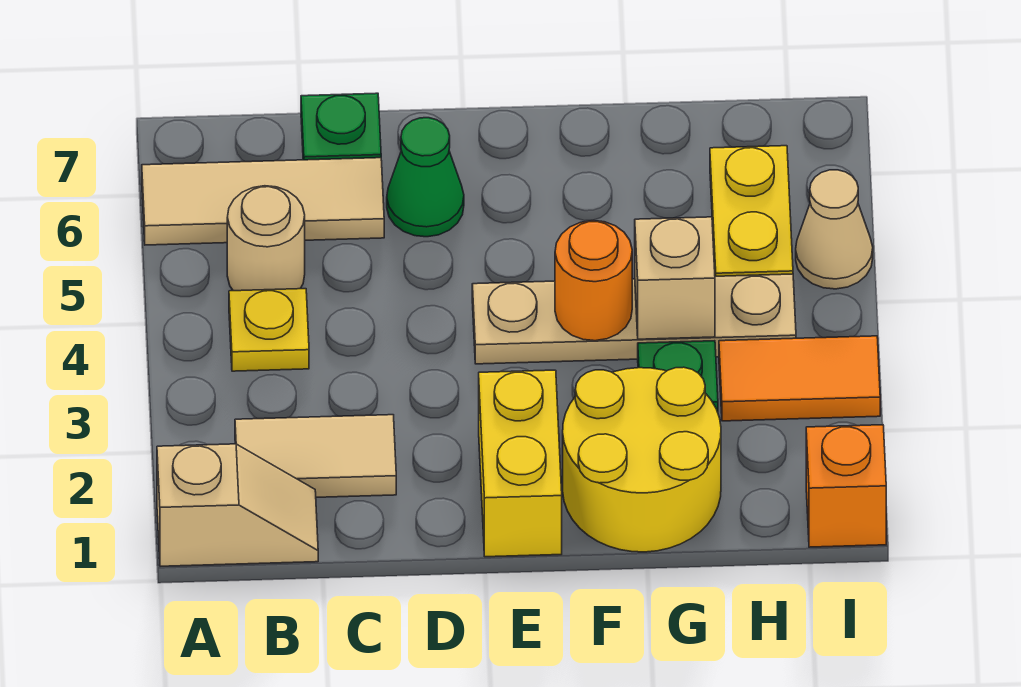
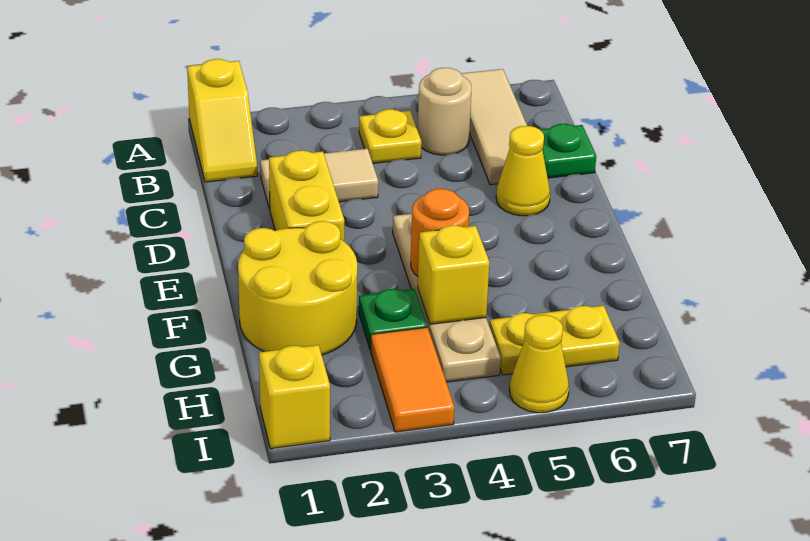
tan slope A1:B1 level 1 top A -> yellow slope A1:B1 level 1 top A
tan tile B2:C2 level 1 -> tan tile C2:C3 level 1
green cone D6 level 1 -> yellow cone D6 level 1
yellow brick E1:E2 level 1 -> yellow brick D2:E2 level 1
tan brick G4 level 2 -> yellow brick G4 level 2
orange brick I1 level 1 -> yellow brick I1 level 1
tan cone I5 level 1 -> yellow cone I5 level 1

